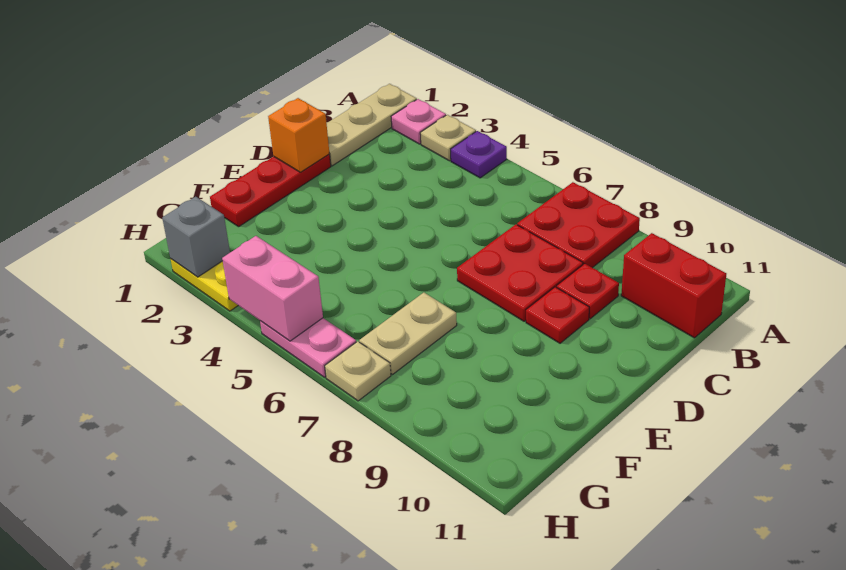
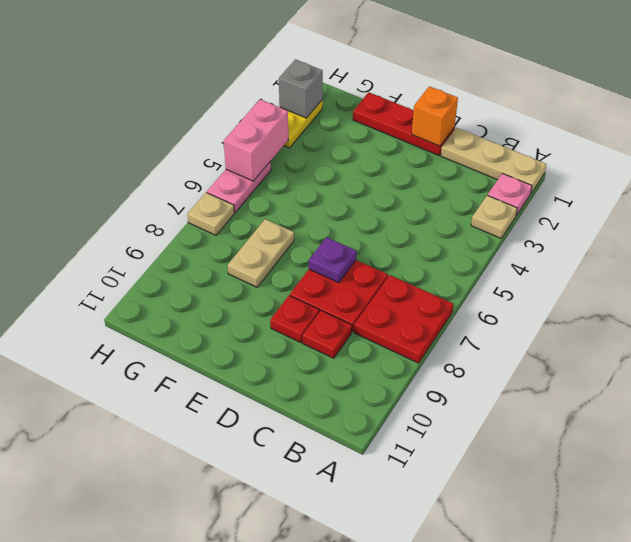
purple plate A4 level 1 -> purple plate D7 level 2
red brick B10:B11 level 1 -> none
tan plate F7:G7 level 1 -> tan plate F7:F8 level 1

